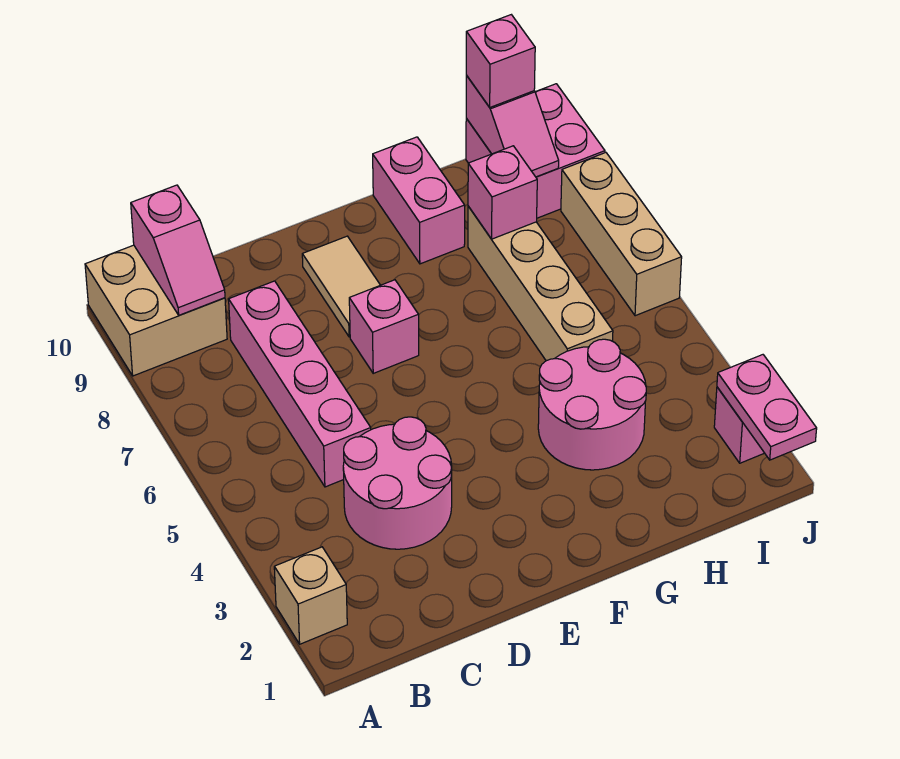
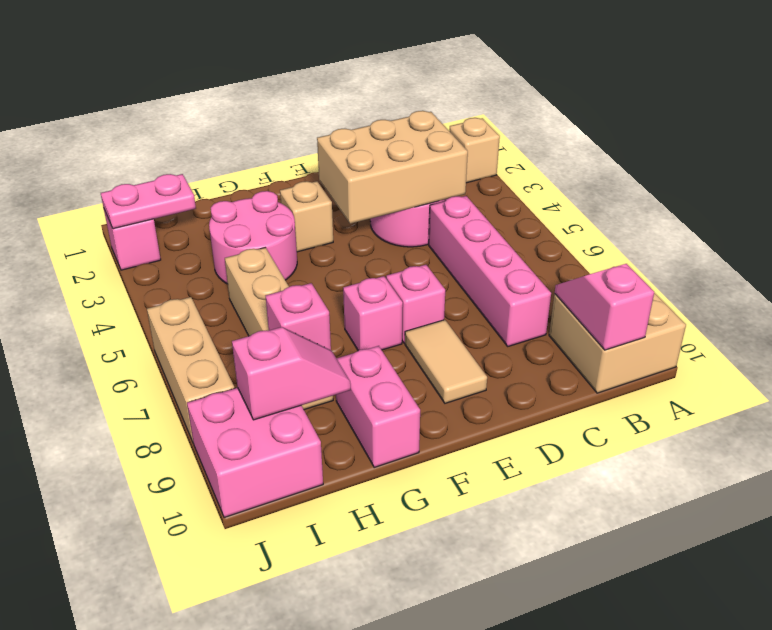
none -> tan brick C3:E4 level 2
none -> tan brick F3 level 1
pink slope I9:I10 level 2 top 10 -> pink slope H9:I9 level 2 top I
pink brick I10 level 3 -> pink brick F7 level 1
pink plate J1:J2 level 2 -> pink plate I2:J2 level 2

